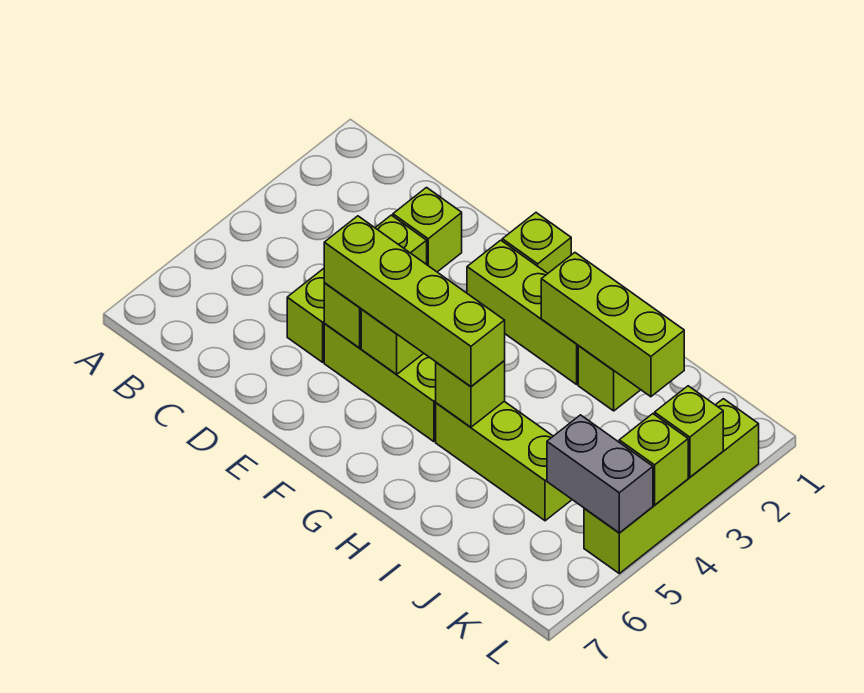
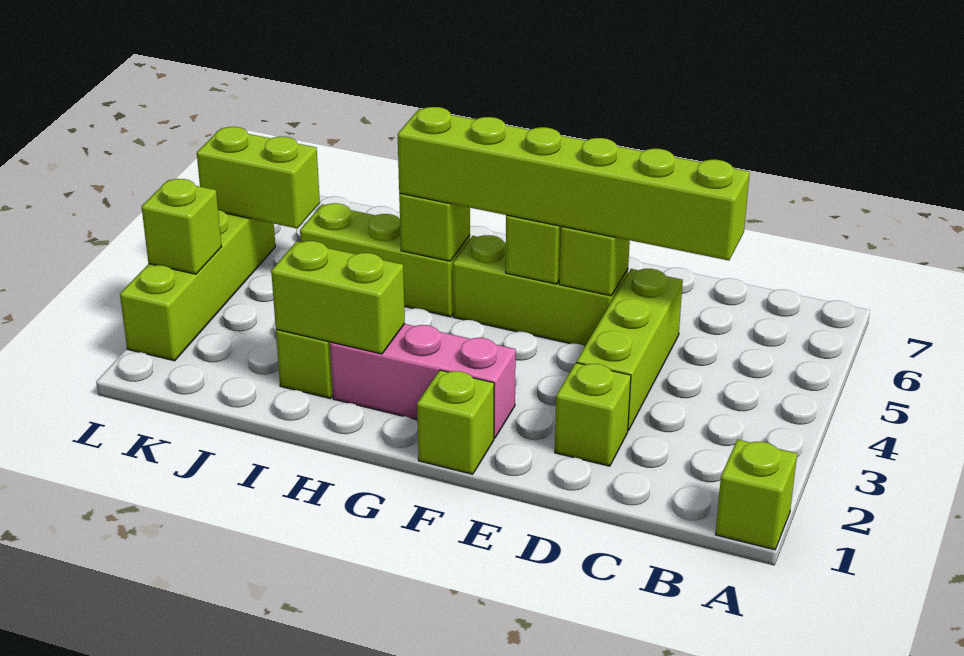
lime brick E5:H5 level 3 -> lime brick C5:H5 level 3
lime brick F2:H2 level 1 -> pink brick F2:H2 level 1
lime brick H2:J2 level 2 -> lime brick H2:I2 level 2
grey brick K5:L5 level 2 -> lime brick K5:L5 level 2
lime brick L4 level 2 -> lime brick A1 level 1

